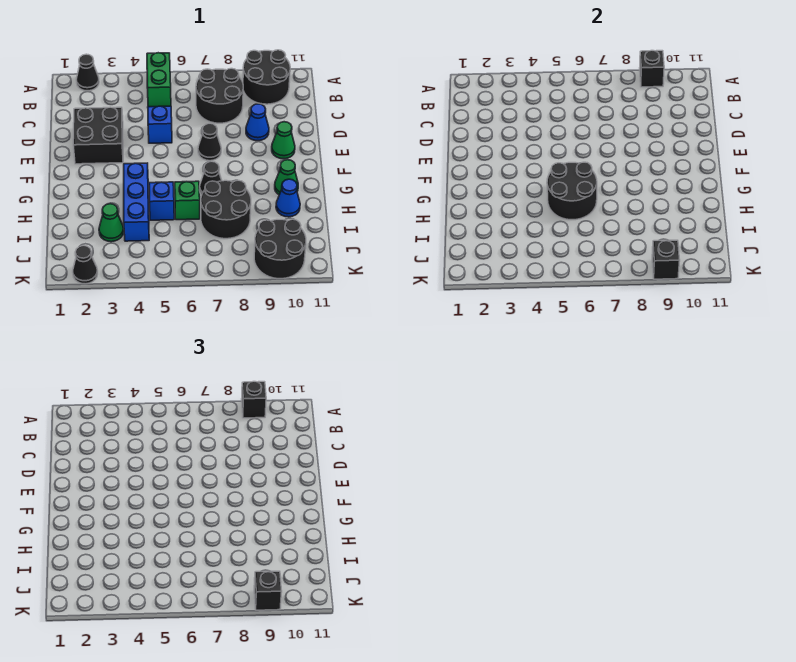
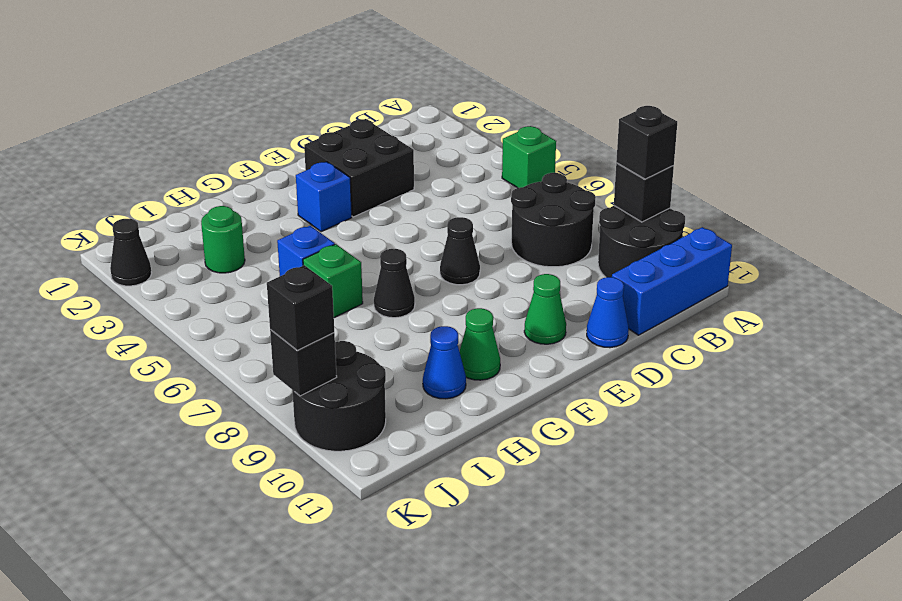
black cone A2 level 1 -> none
green brick A5:B5 level 1 -> green brick A5 level 1
blue brick D5 level 1 -> blue brick F3 level 1
blue cone D9 level 1 -> blue cone D11 level 1
blue brick G4:I4 level 1 -> blue brick A11:C11 level 1
black round brick G5:H6 level 2 -> none
black round brick H7:I8 level 1 -> none
green cone I3 level 1 -> green round brick I3 level 1

